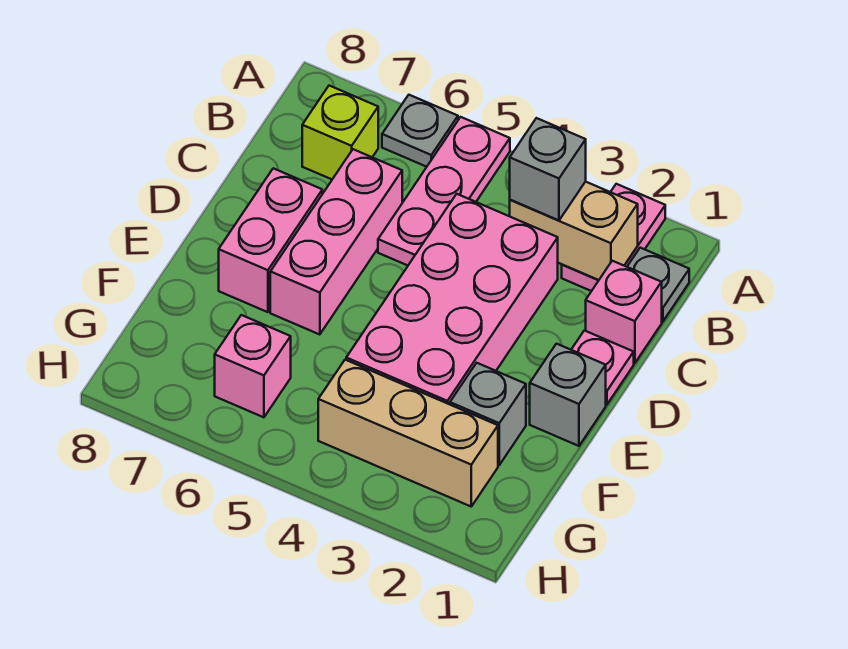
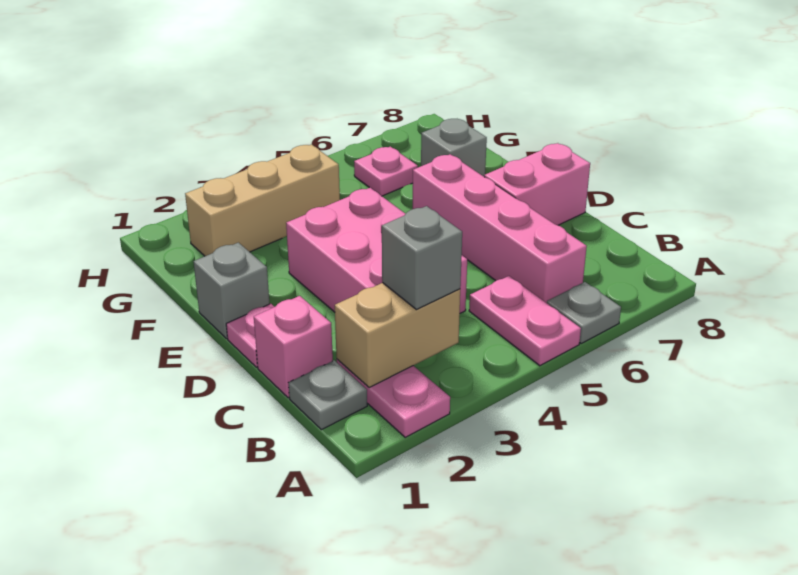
pink plate A5:C5 level 1 -> pink plate A5:B5 level 1
lime brick B7 level 1 -> none
pink brick C3:F4 level 1 -> pink brick C3:E4 level 1
pink brick C6:E6 level 1 -> pink brick B6:E6 level 1
pink brick D7:E7 level 1 -> pink brick D7:D8 level 1
grey brick F2 level 1 -> grey brick F7 level 1
pink brick G6 level 1 -> pink plate G6 level 1

